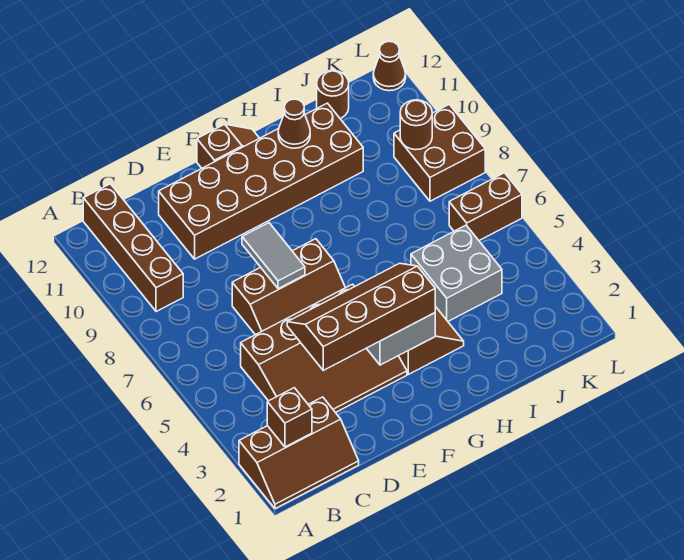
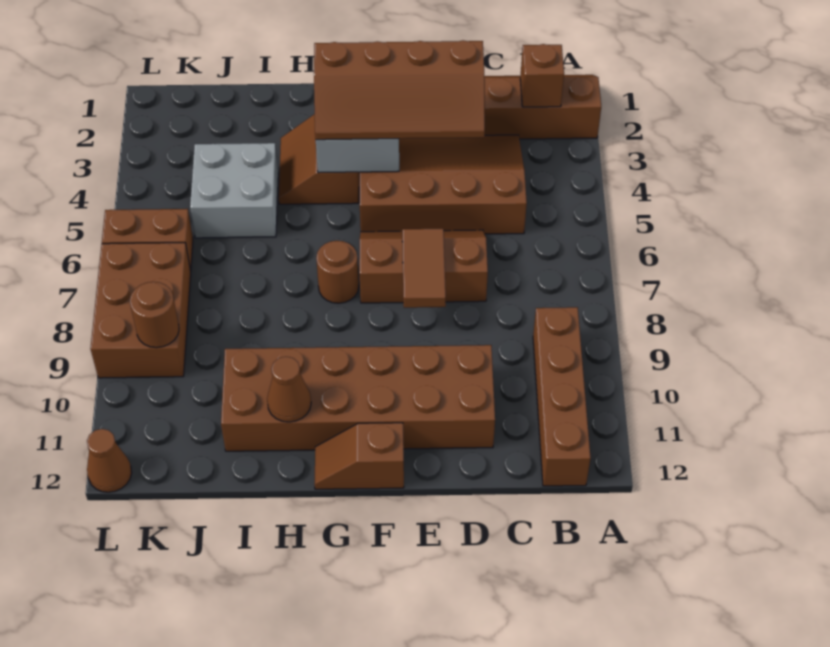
grey tile E7:E8 level 2 -> brown tile E7:E8 level 2
brown round brick J12 level 1 -> brown round brick G7 level 1
brown brick K8:L9 level 1 -> brown brick K7:L9 level 1

